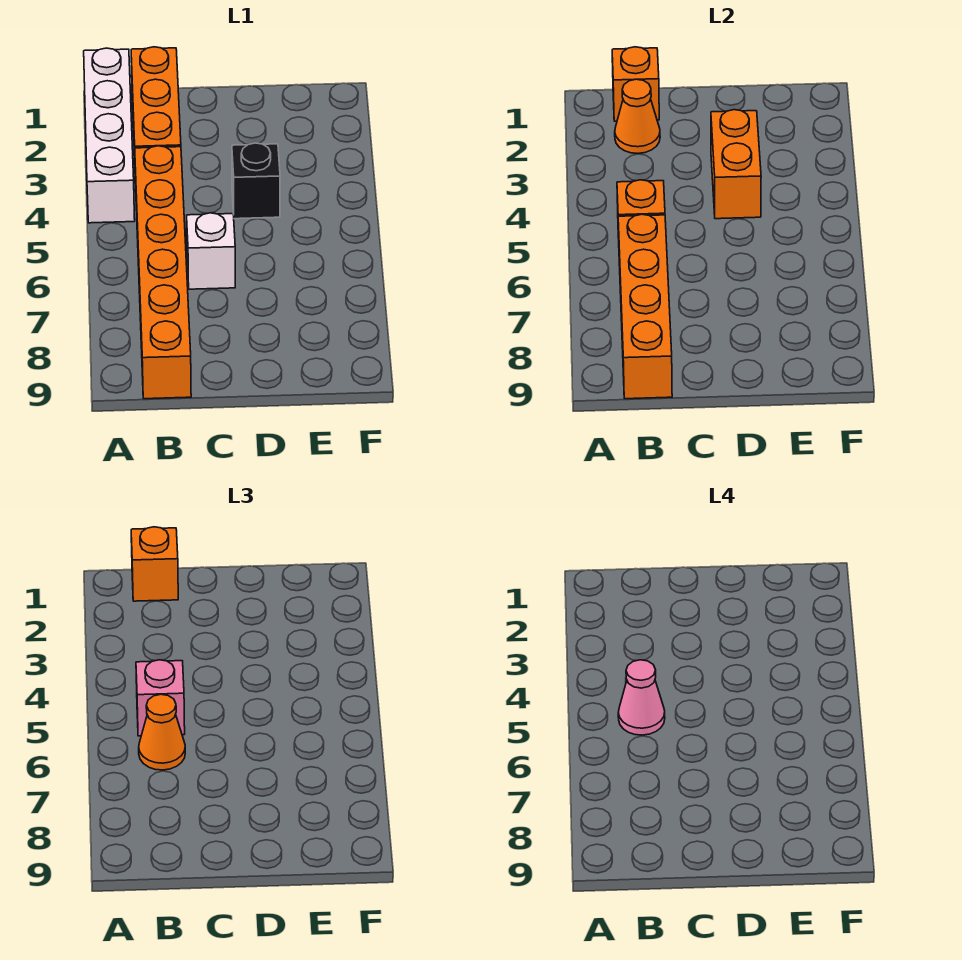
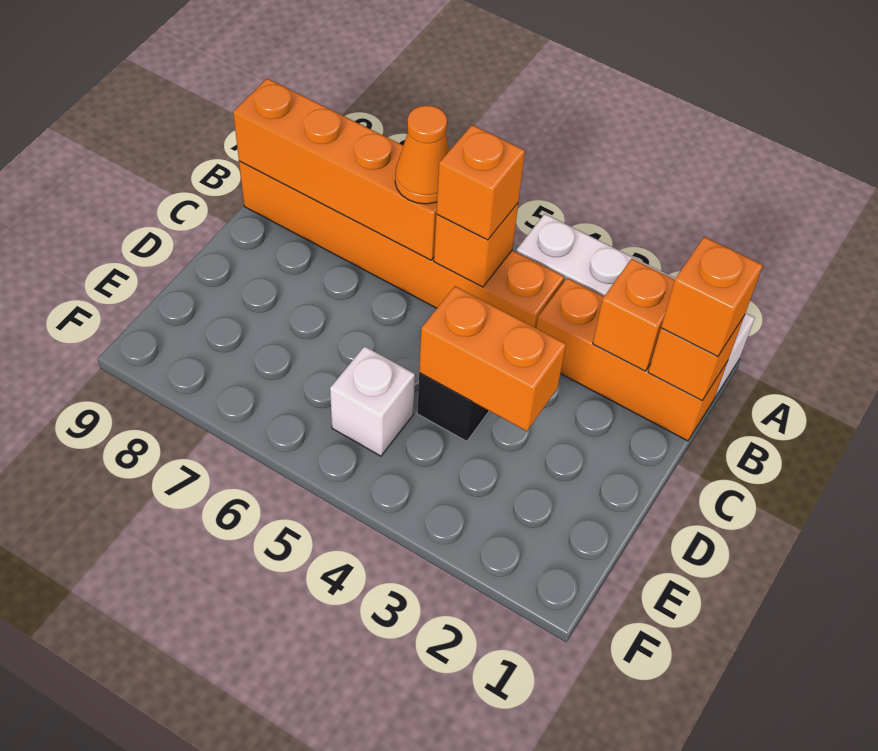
orange cone B2 level 2 -> orange brick B2 level 2
pink brick B5 level 3 -> orange brick B5 level 3
pink cone B5 level 4 -> none
white brick C6 level 1 -> white brick E5 level 1

